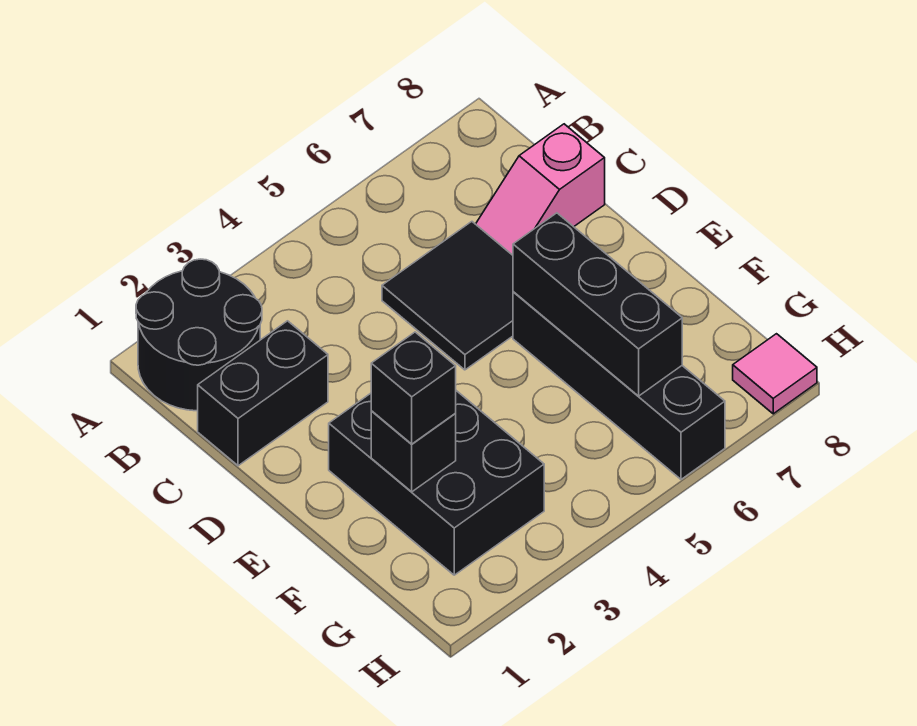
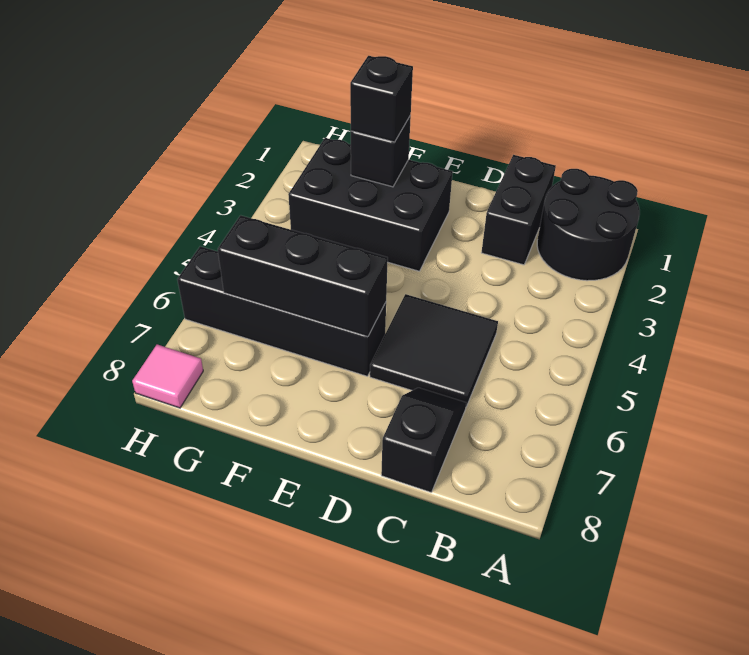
pink slope C7:C8 level 1 top 8 -> black slope C7:C8 level 1 top 8

